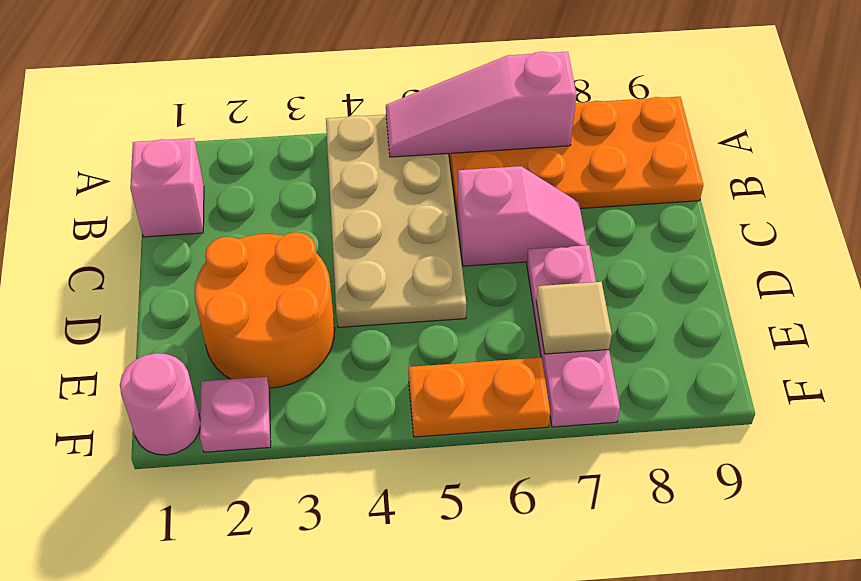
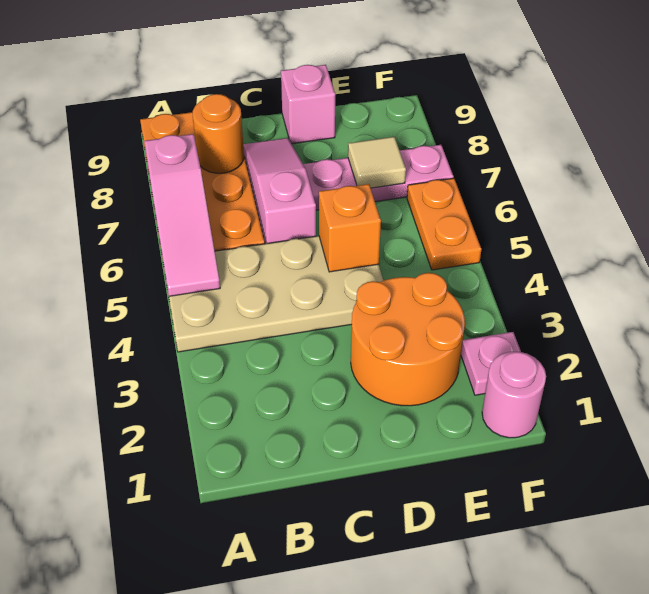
pink brick B1 level 1 -> pink brick D9 level 1
none -> orange round brick B8 level 2
pink slope C6:C7 level 1 top 6 -> pink slope C6:C8 level 1 top 6
none -> orange brick D5 level 2

